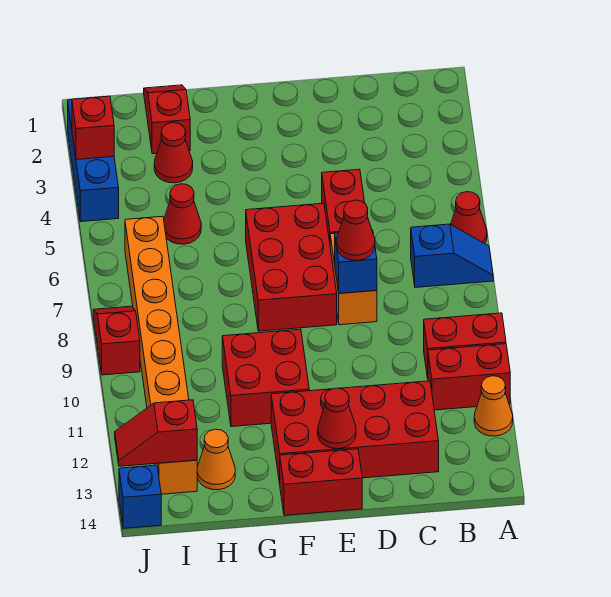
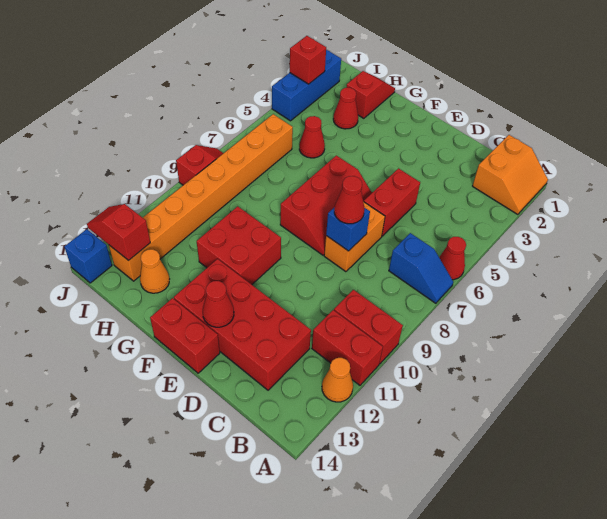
none -> orange slope A1:B2 level 1 top B
red brick E6:F8 level 1 -> red slope E6:F8 level 1 top F

